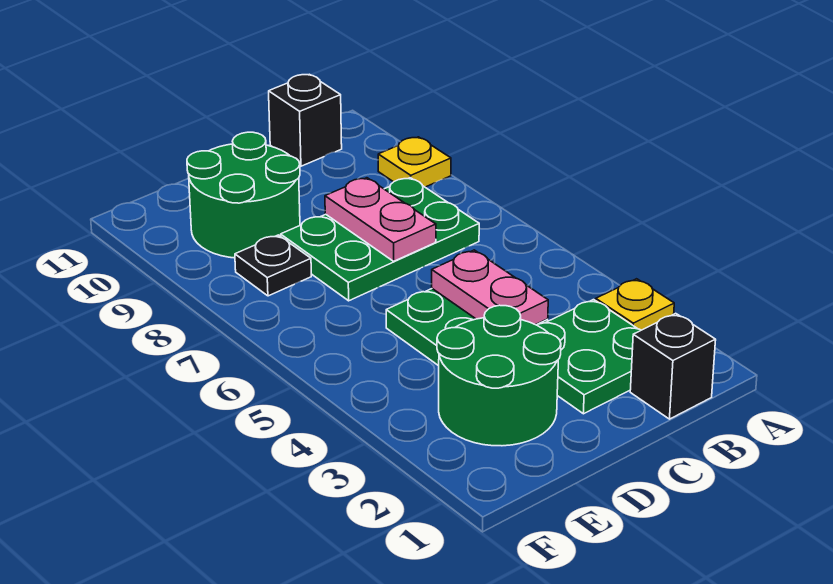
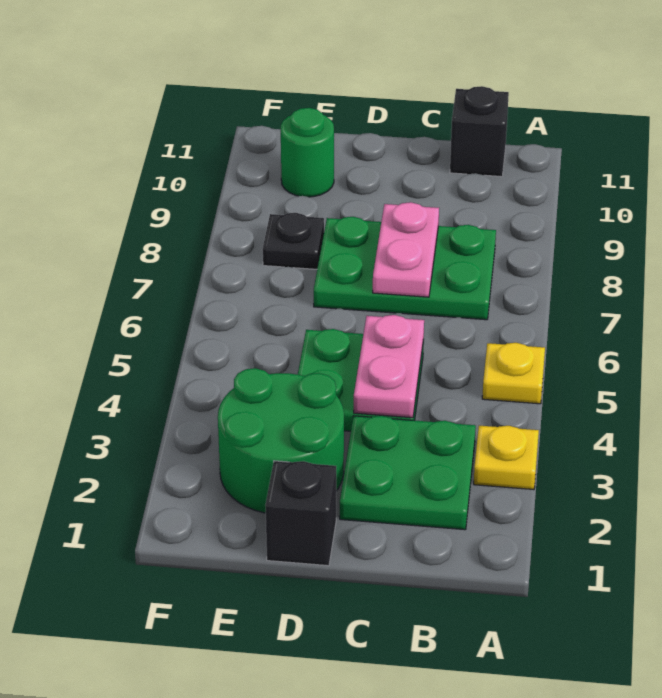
yellow plate A9 level 1 -> yellow plate A5 level 1
black brick B1 level 1 -> black brick D1 level 1
green round brick D9:E10 level 1 -> green round brick E10 level 1

